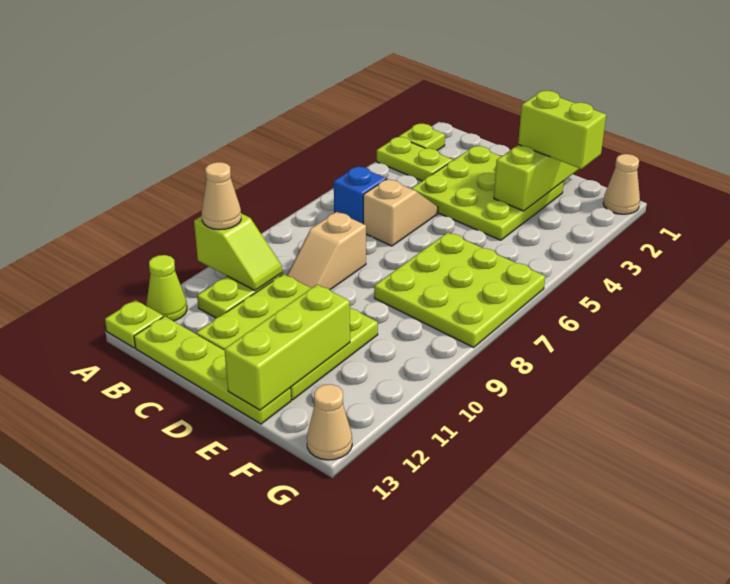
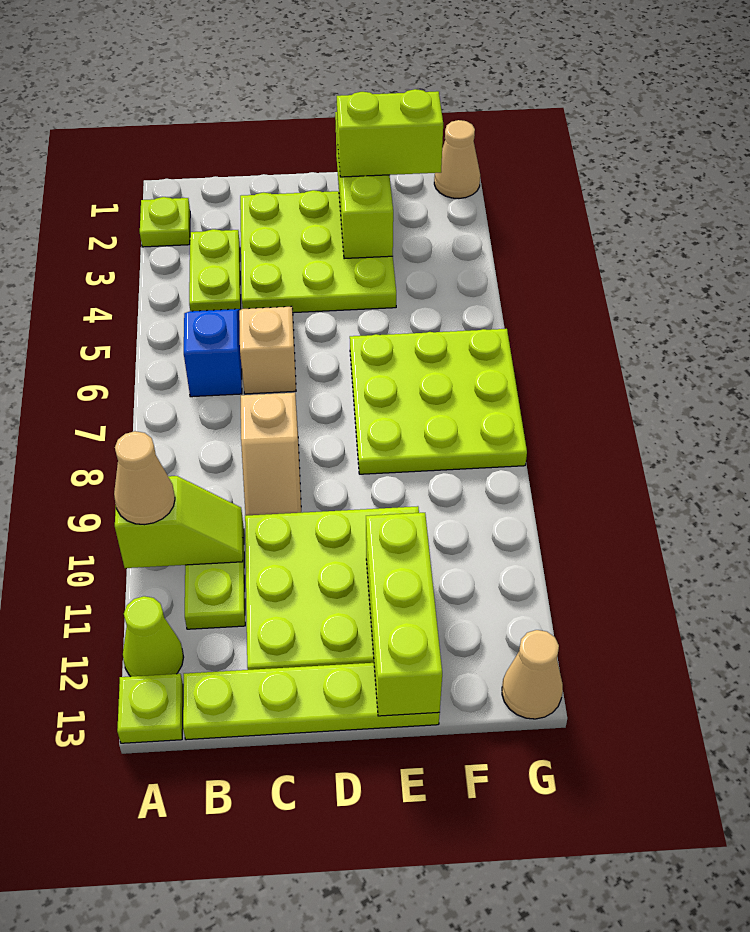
lime plate A3:B3 level 1 -> lime plate B3:B4 level 1

